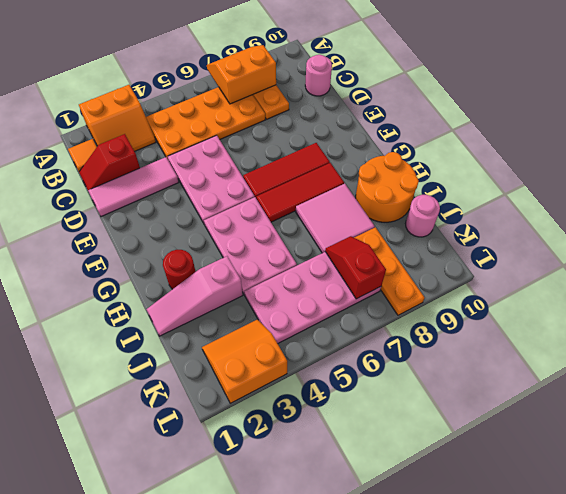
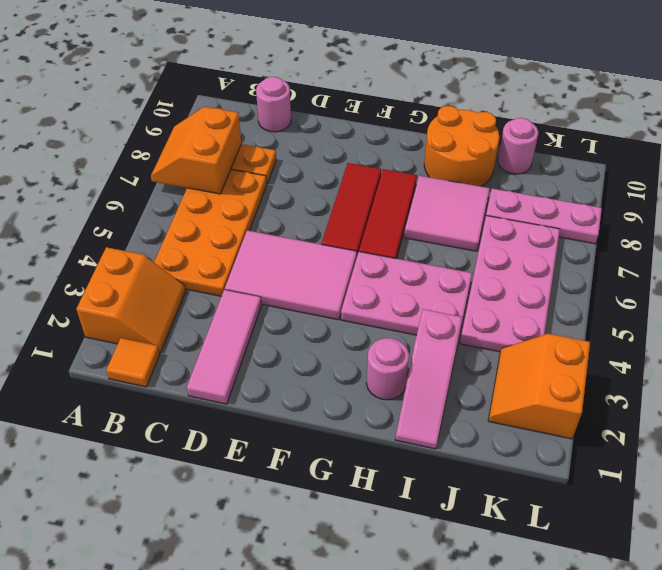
red slope C1:C2 level 1 top 2 -> none
pink plate D4:F5 level 1 -> pink tile D4:F5 level 1
red round brick H2 level 1 -> pink round brick H2 level 1
red slope J7:K7 level 2 top K -> none
orange plate J8:L8 level 1 -> pink plate J8:L8 level 1

